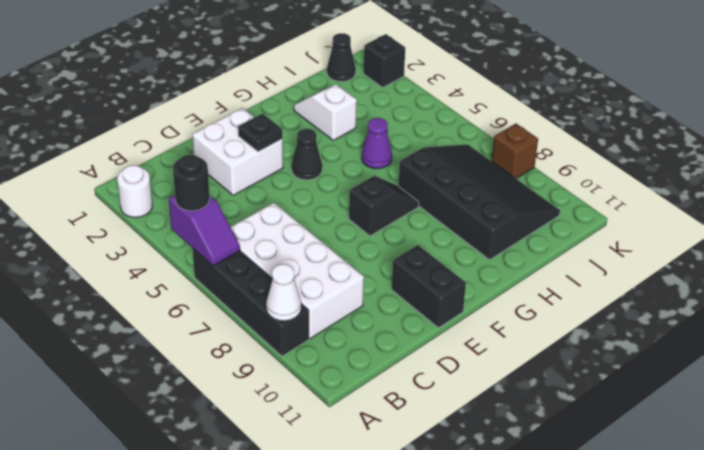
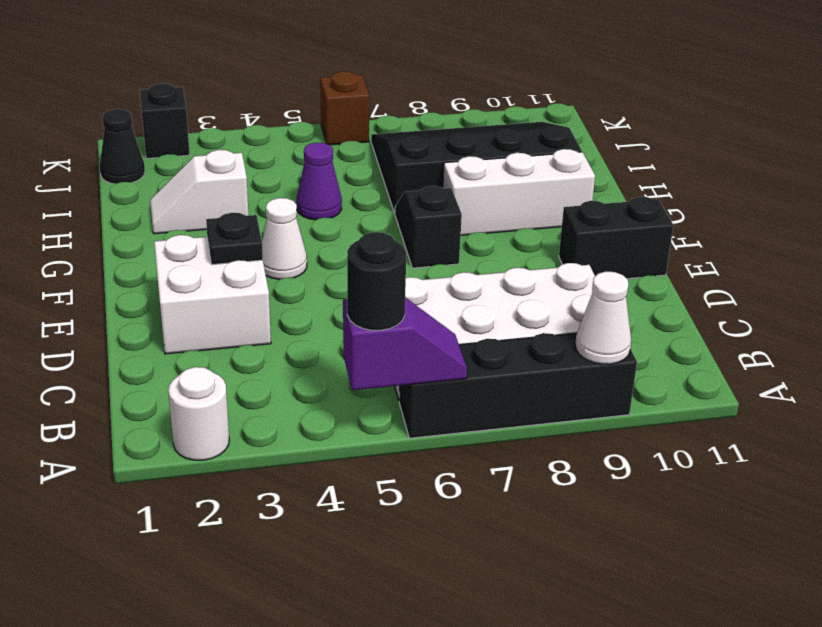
black cone F4 level 1 -> white cone F4 level 1
none -> white brick G8:G10 level 1
brown brick K8 level 1 -> brown brick K6 level 1

